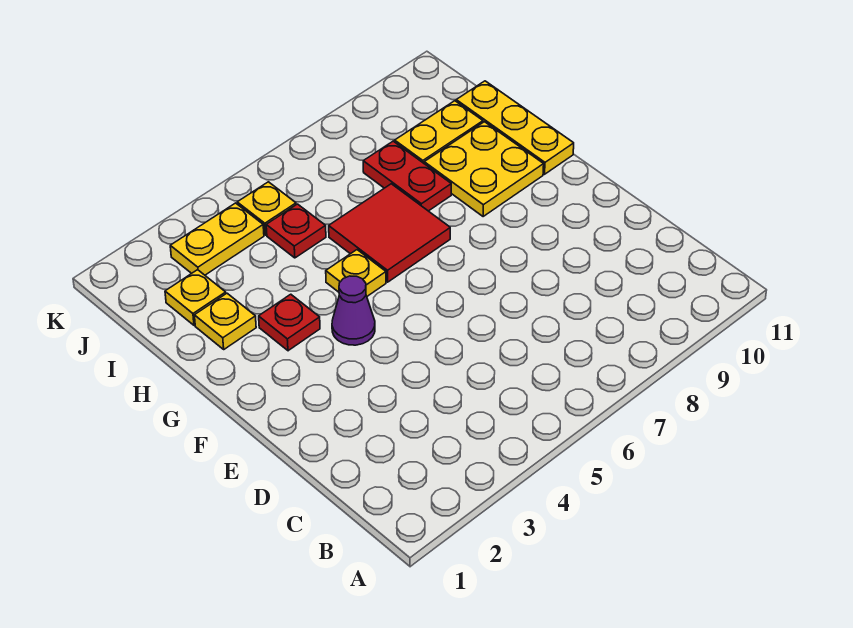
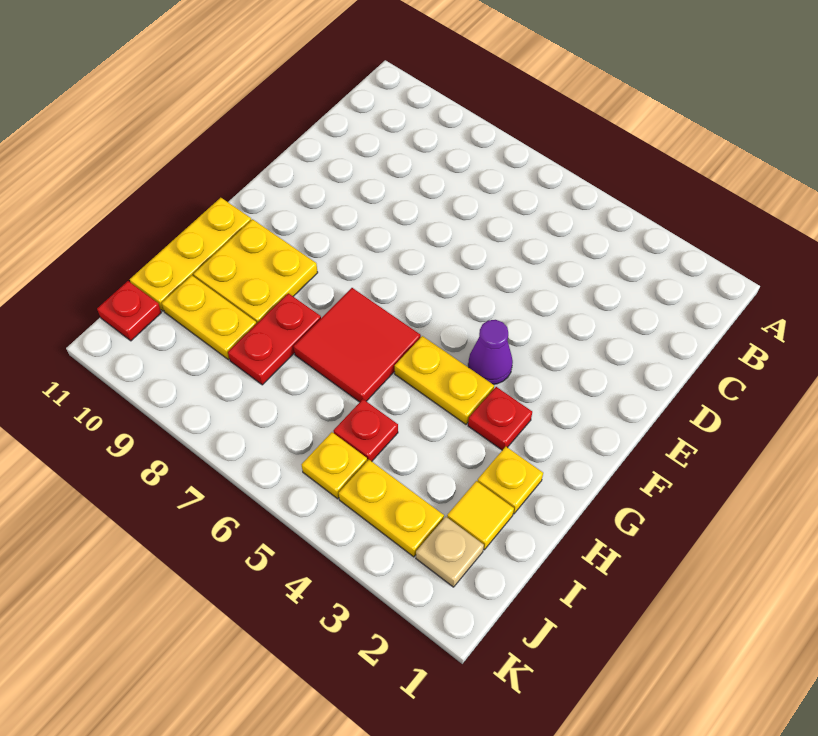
yellow plate G5 level 1 -> yellow plate G4:G5 level 1
yellow plate I2 level 1 -> yellow tile I2 level 1
none -> tan plate J2 level 1
none -> red plate J11 level 1

